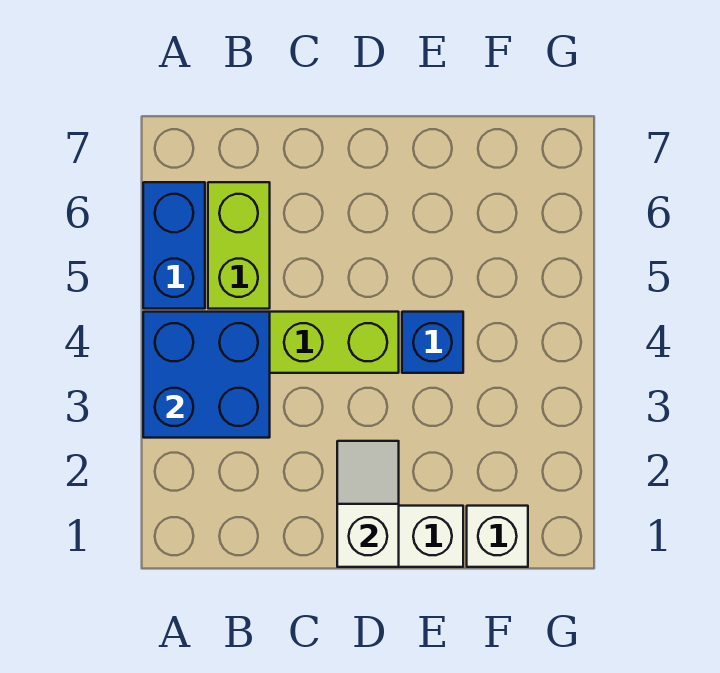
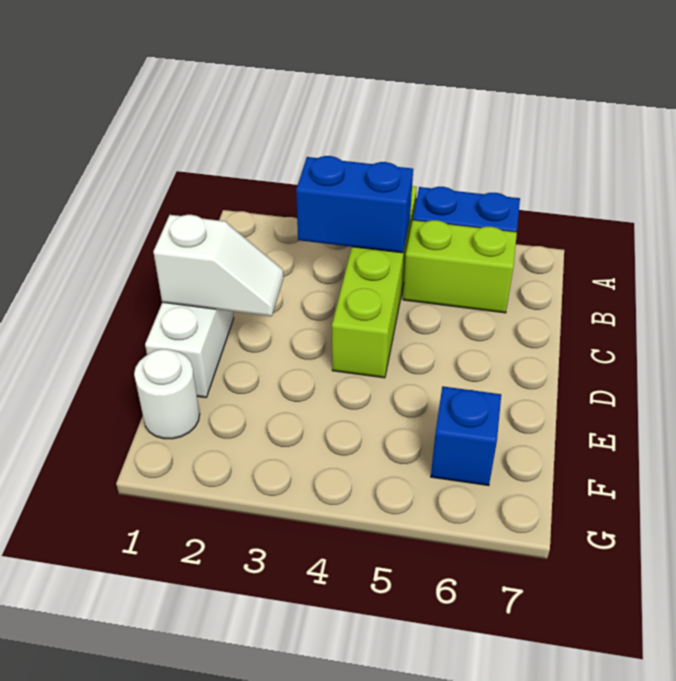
blue brick A3:B4 level 2 -> blue brick B3:B4 level 2
blue brick E4 level 1 -> blue brick F6 level 1
white brick F1 level 1 -> white round brick F1 level 1

